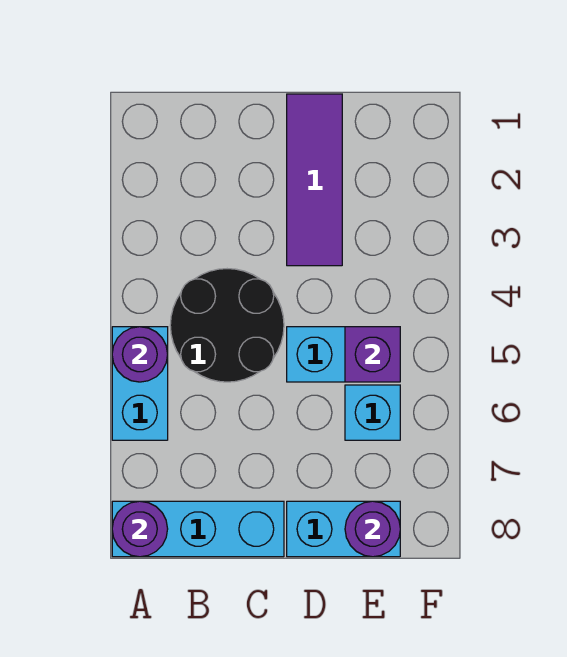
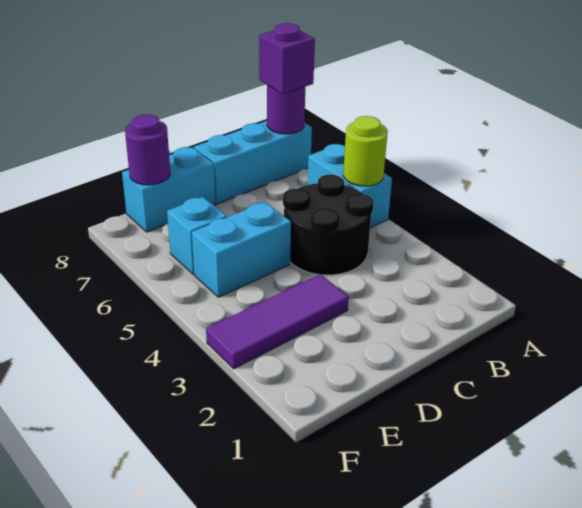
purple round brick A5 level 2 -> lime round brick A5 level 2
purple tile D1:D3 level 1 -> purple tile D3:F3 level 1
purple brick E5 level 2 -> purple brick A8 level 3

